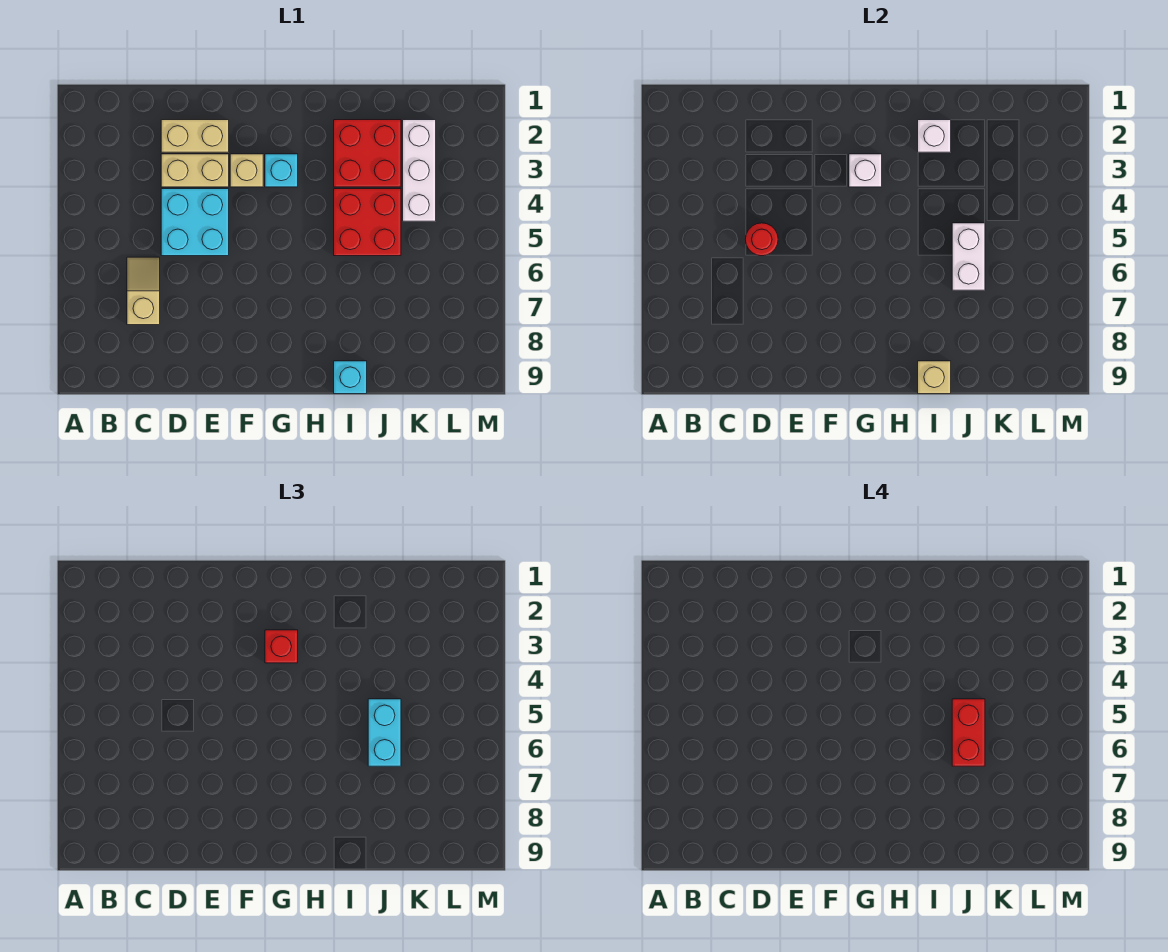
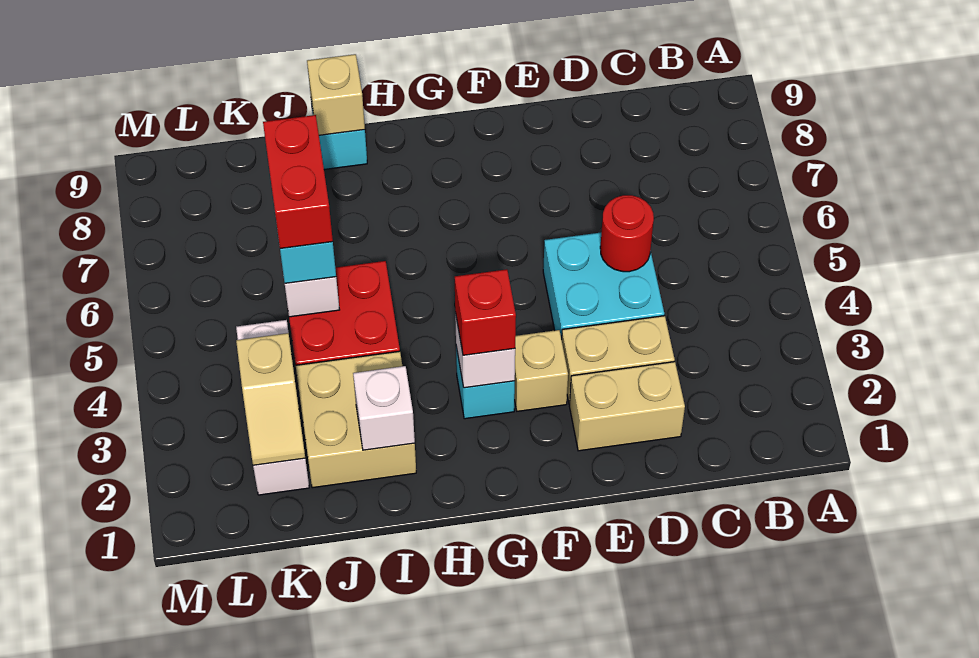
tan slope C6:C7 level 1 top 7 -> tan slope K2:K3 level 2 top 3
red brick I2:J3 level 1 -> tan brick I2:J3 level 1

